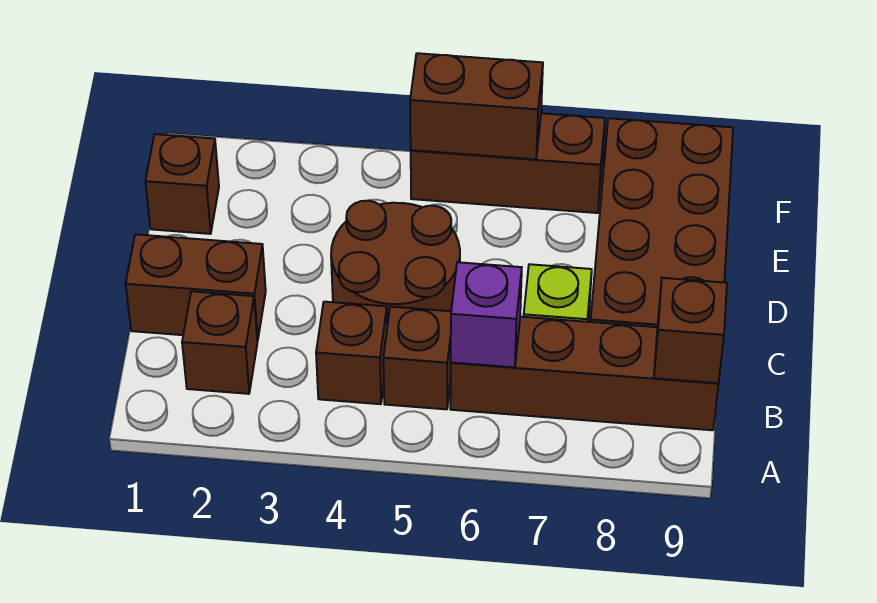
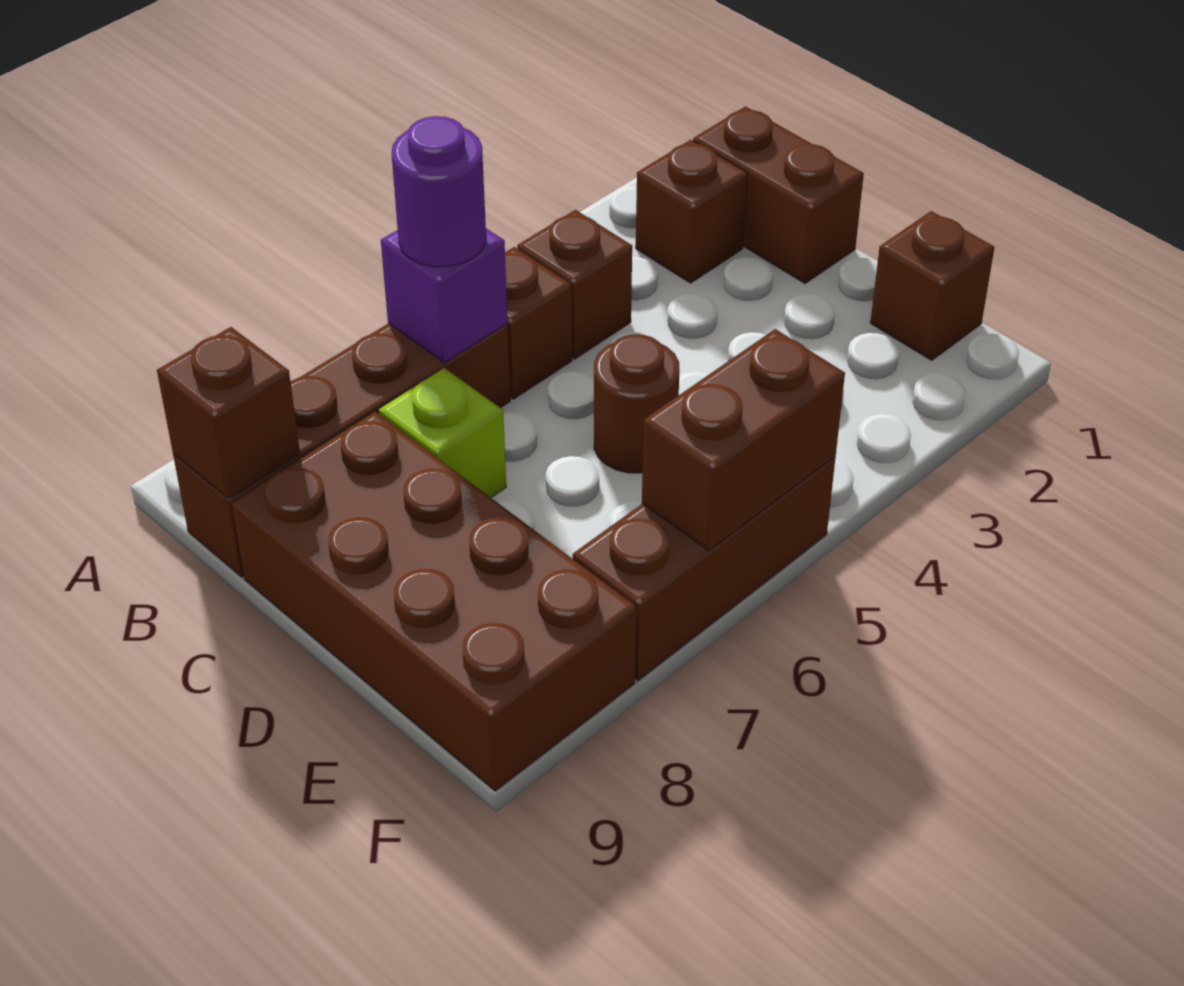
none -> purple round brick B6 level 3
brown brick C1:C2 level 1 -> brown brick B1:C1 level 1
brown round brick C4:D5 level 1 -> brown round brick D5 level 1

